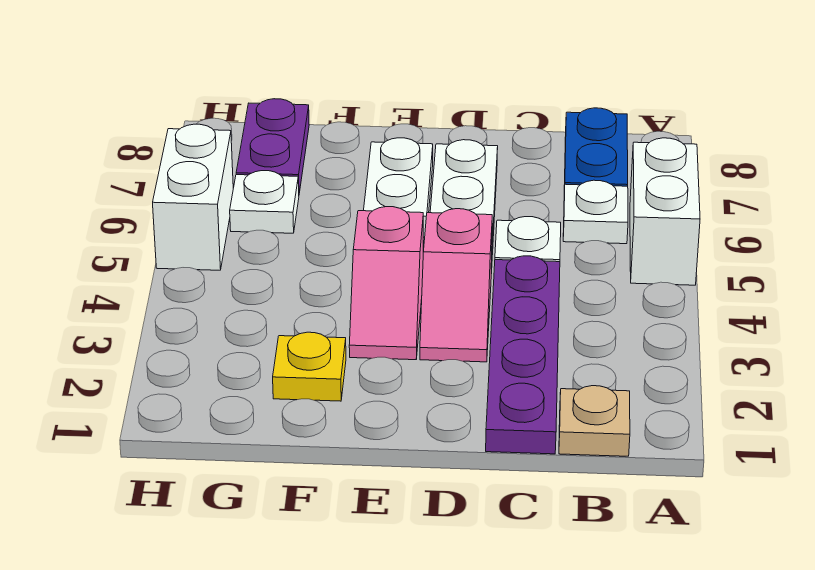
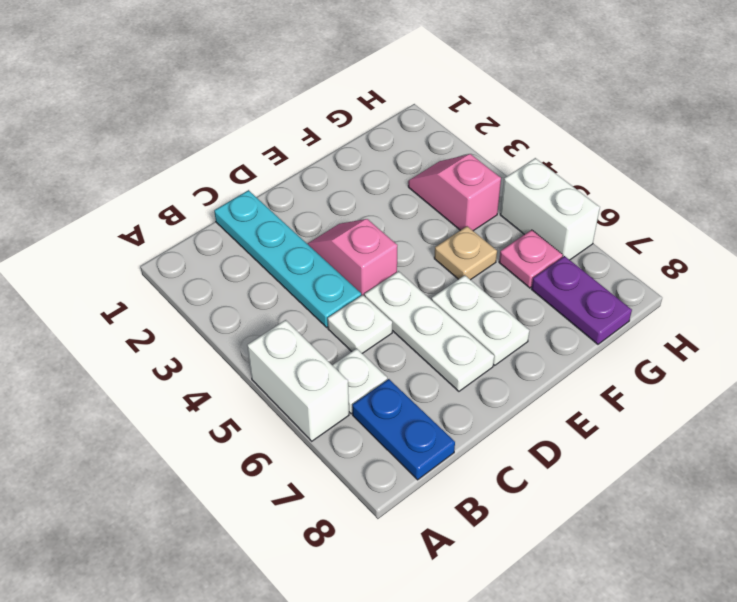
tan plate B1 level 1 -> tan plate F5 level 1
purple plate C1:C4 level 1 -> cyan plate C1:C4 level 1
pink slope E3:E4 level 1 top 4 -> pink slope G3:G4 level 1 top 4
yellow plate F2 level 1 -> none
white plate G6 level 1 -> pink plate G6 level 1

